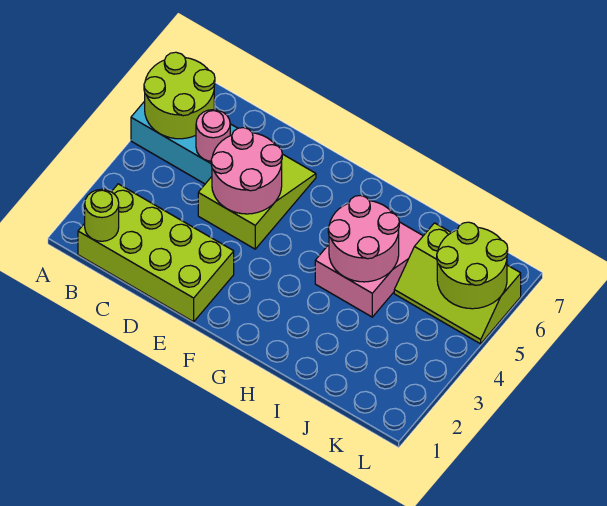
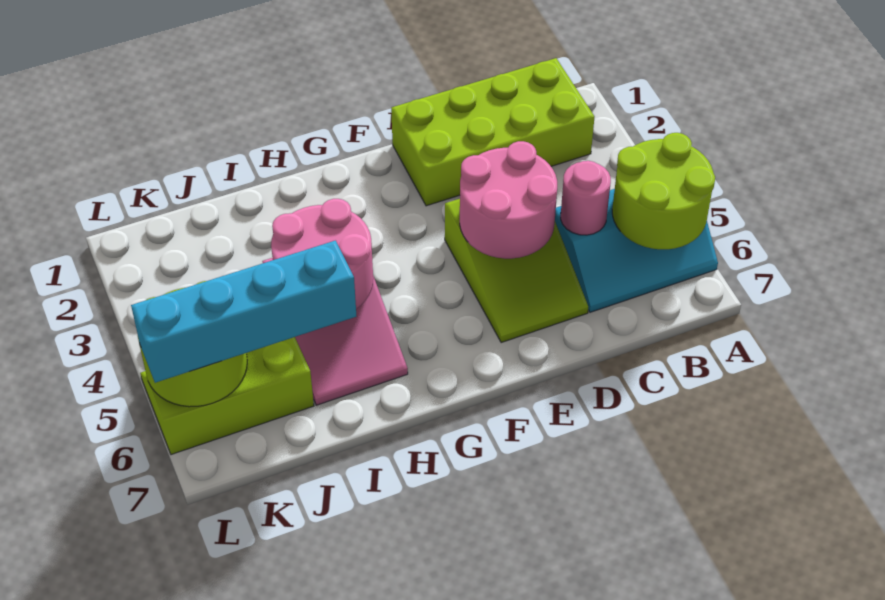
lime round brick B1 level 2 -> none
none -> cyan brick I6:L6 level 3

